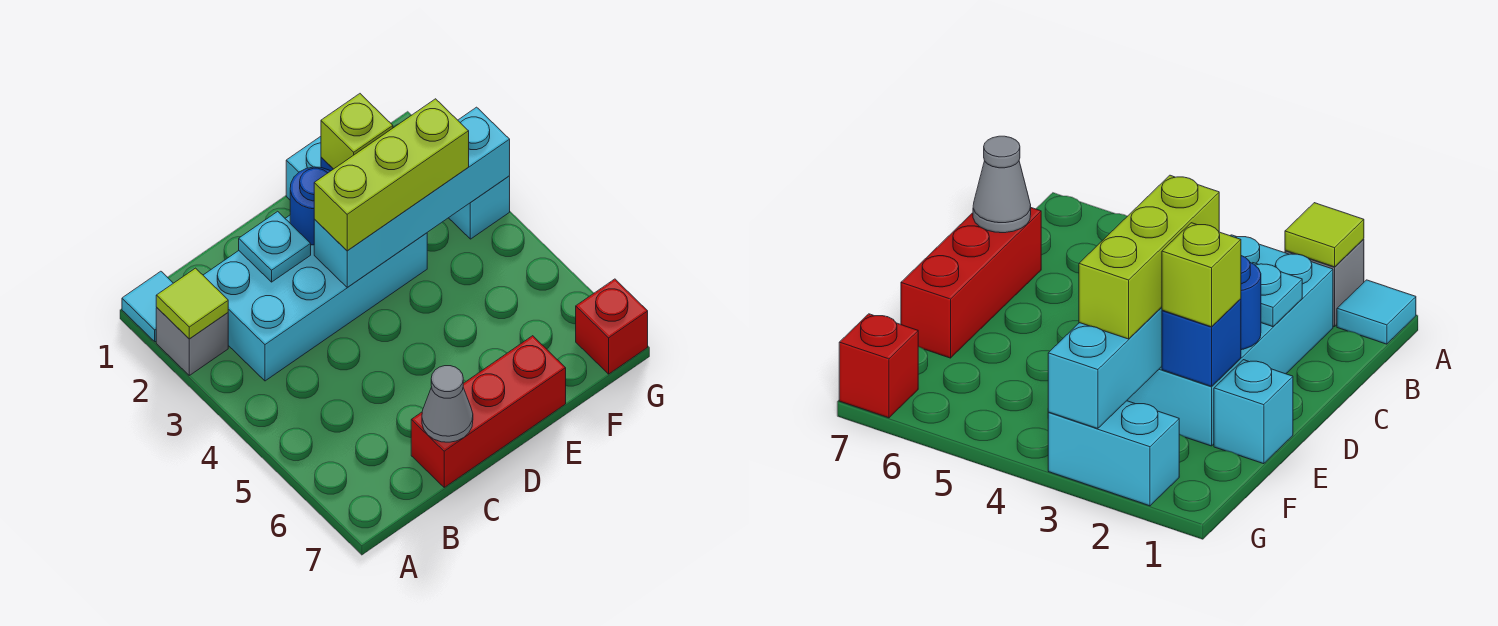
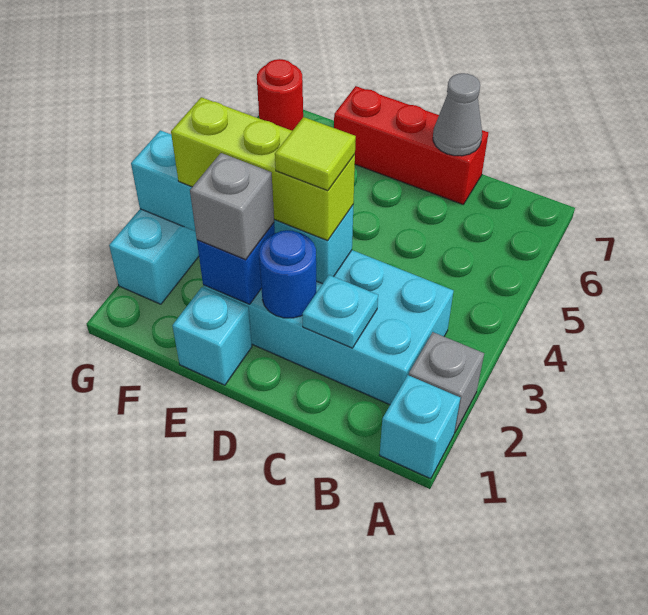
cyan tile A1 level 1 -> cyan brick A1 level 1
lime tile A2 level 2 -> lime tile D3 level 4
lime brick E2 level 3 -> grey brick E2 level 3
red brick G7 level 1 -> red round brick G7 level 1

